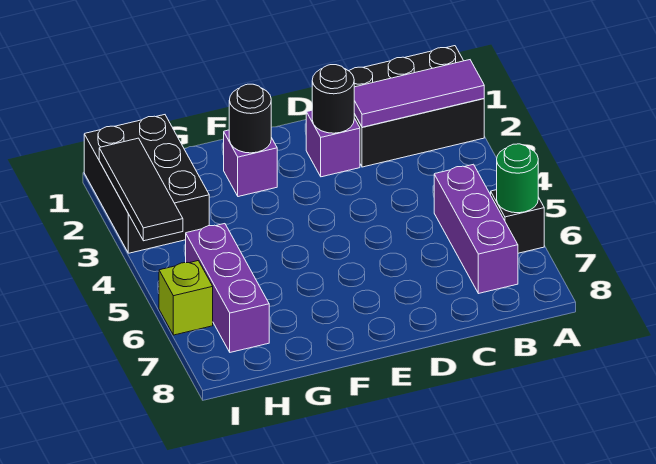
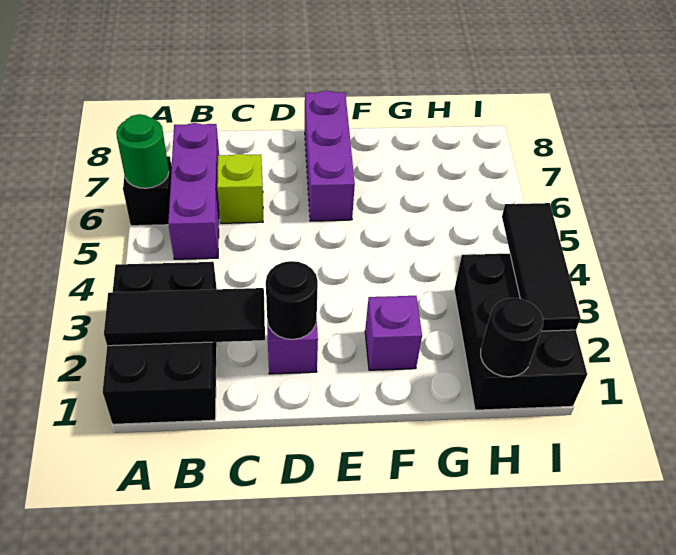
black brick A1:C2 level 1 -> black brick A1:B3 level 1
purple tile A2:C2 level 2 -> black tile A2:C2 level 2
black round brick F2 level 2 -> black round brick H1 level 2
purple brick H5:H7 level 1 -> purple brick E6:E8 level 1
lime brick I6 level 1 -> lime brick C6 level 1

